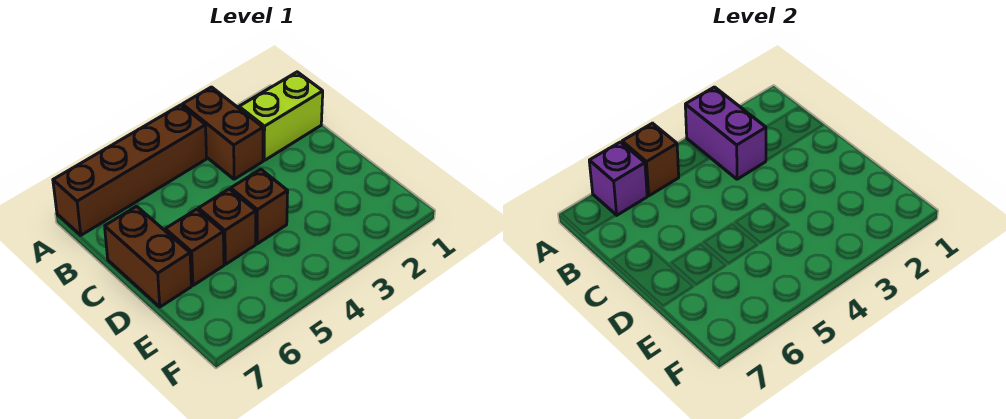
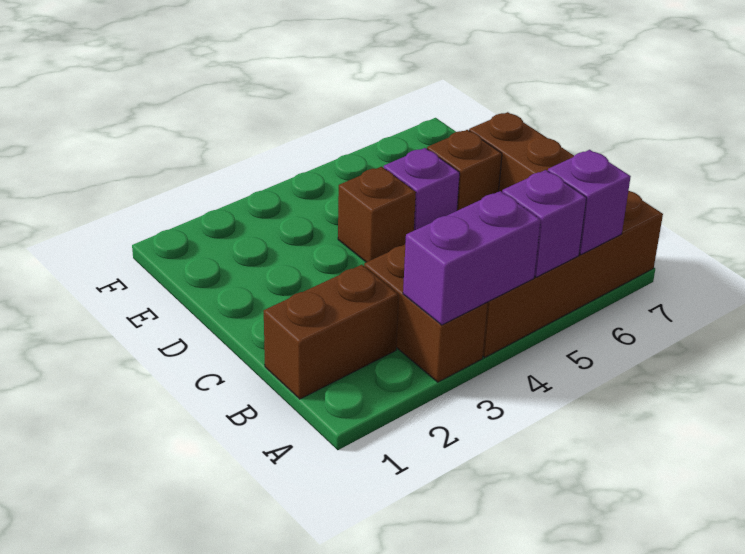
purple brick A3:B3 level 2 -> purple brick A3:A4 level 2
brown brick A5 level 2 -> purple brick A5 level 2
lime brick B1:B2 level 1 -> brown brick B1:B2 level 1
brown brick D5 level 1 -> purple brick D5 level 1

